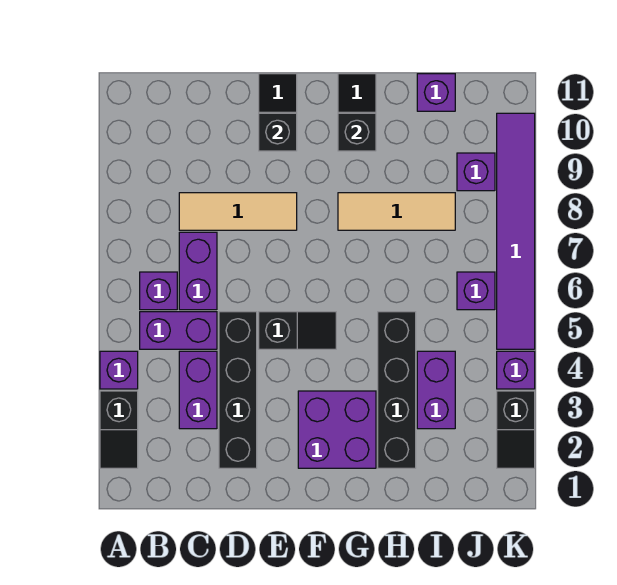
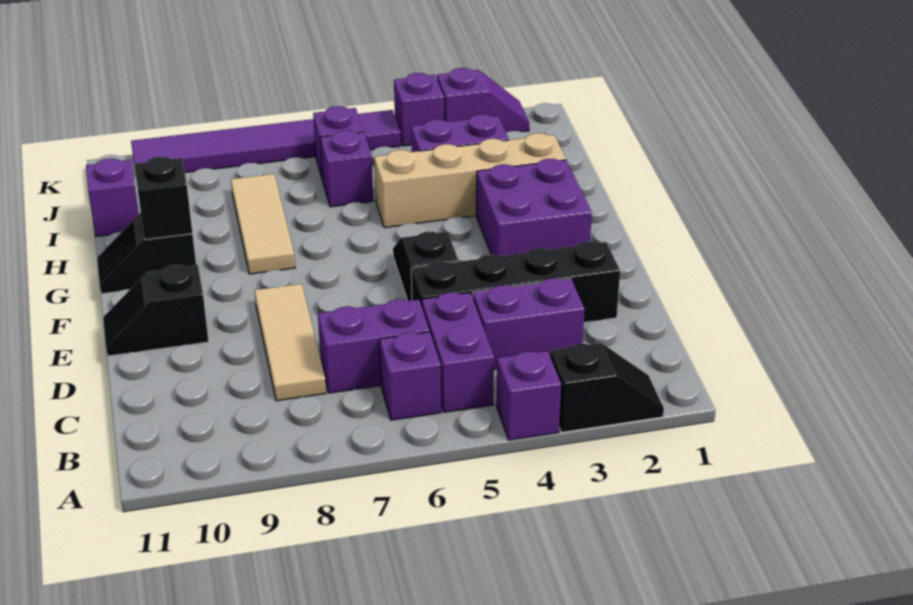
black brick E10 level 2 -> none
black brick H2:H5 level 1 -> tan brick H2:H5 level 1
purple brick J9 level 1 -> purple brick I6 level 1
black slope K2:K3 level 1 top 3 -> purple slope K2:K3 level 1 top 3

